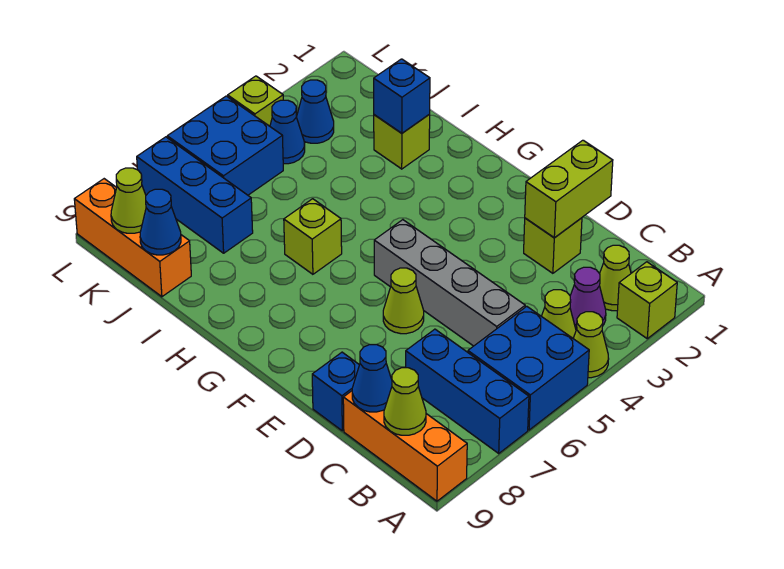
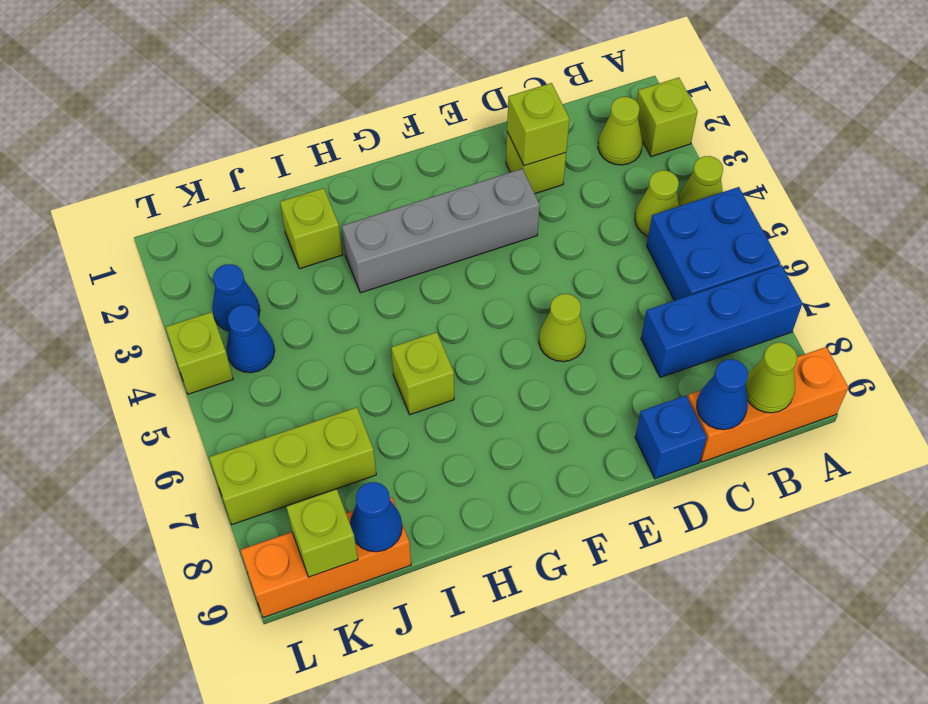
purple cone B3 level 1 -> none
grey brick C5:F5 level 1 -> grey brick E3:H3 level 1
lime brick D1:D2 level 2 -> lime brick D2 level 2
blue brick I2 level 2 -> none
blue brick J7:L7 level 1 -> lime brick J7:L7 level 1
blue brick K5:L6 level 1 -> none
lime cone K9 level 2 -> lime brick K9 level 2

